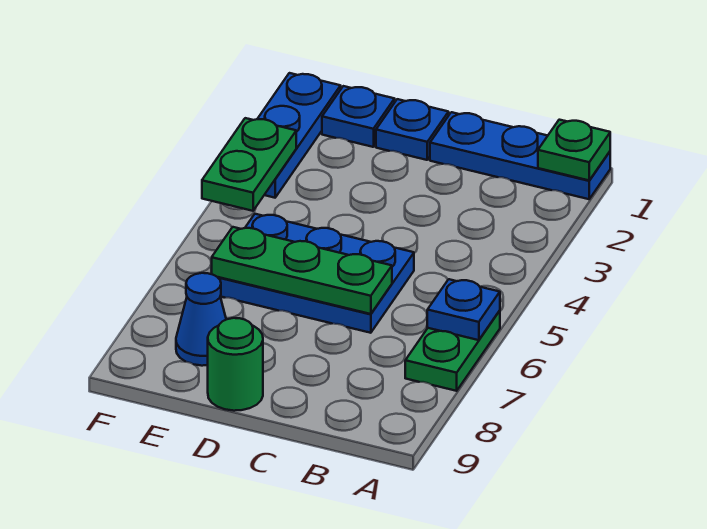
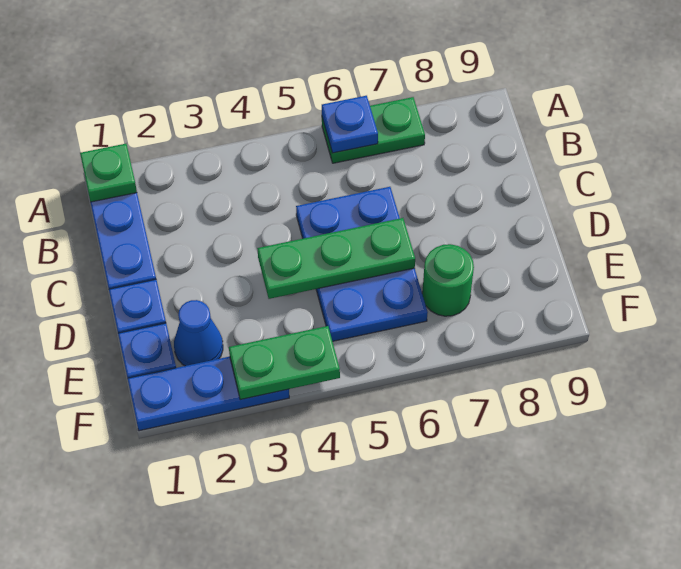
green plate C6:E6 level 2 -> green plate D4:D6 level 2
green round brick D9 level 1 -> green round brick E7 level 1
blue cone E8 level 1 -> blue cone E2 level 1

